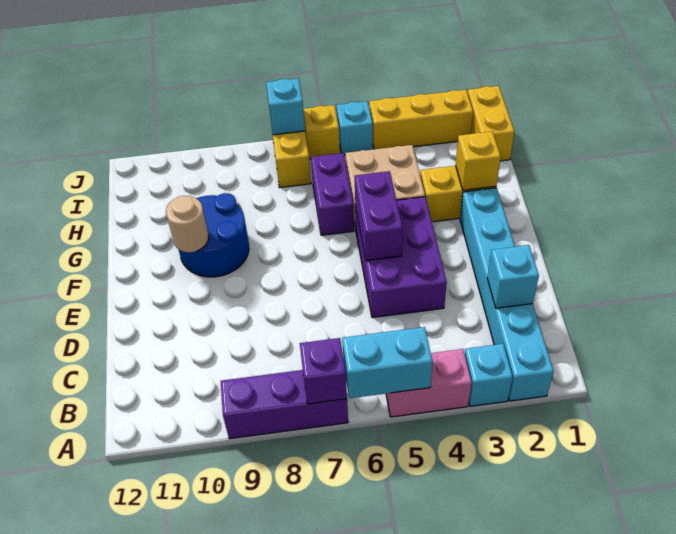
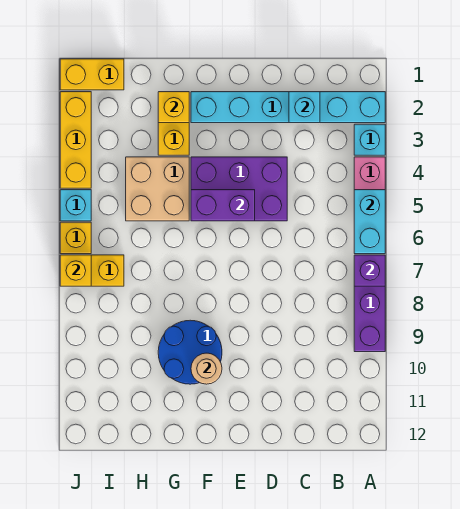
purple brick G6:H6 level 1 -> none
cyan brick J7 level 2 -> yellow brick J7 level 2

